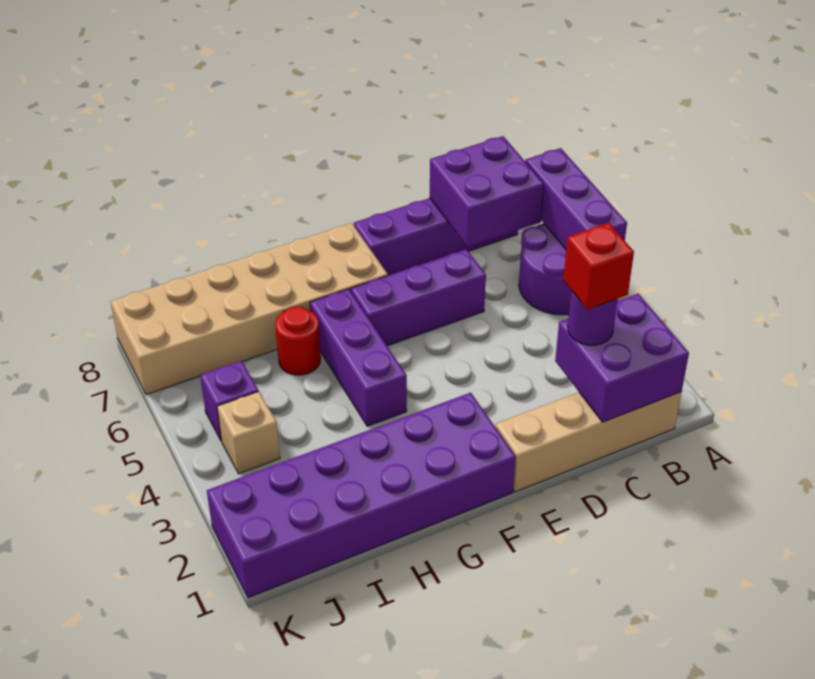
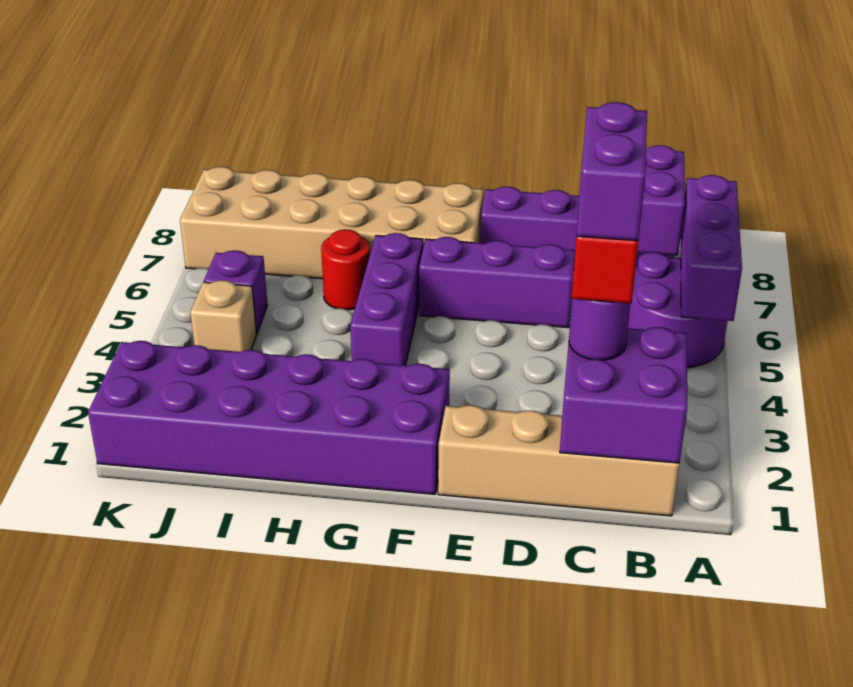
none -> purple brick C2:C3 level 5

